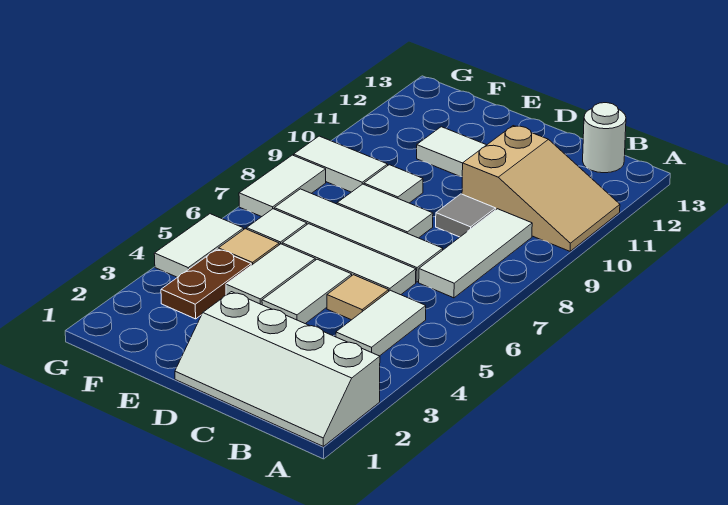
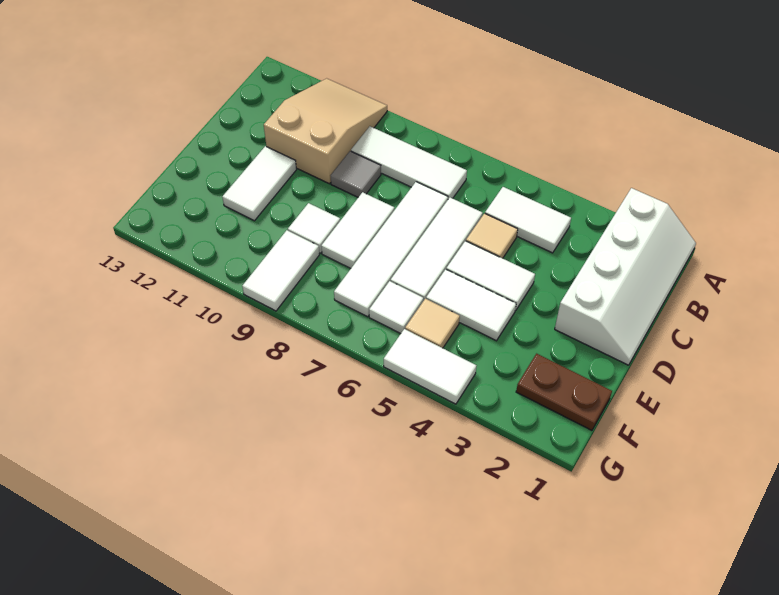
white round brick B13 level 1 -> none
brown plate F3:F4 level 1 -> brown plate F1:F2 level 1
white tile G7:G8 level 1 -> none

